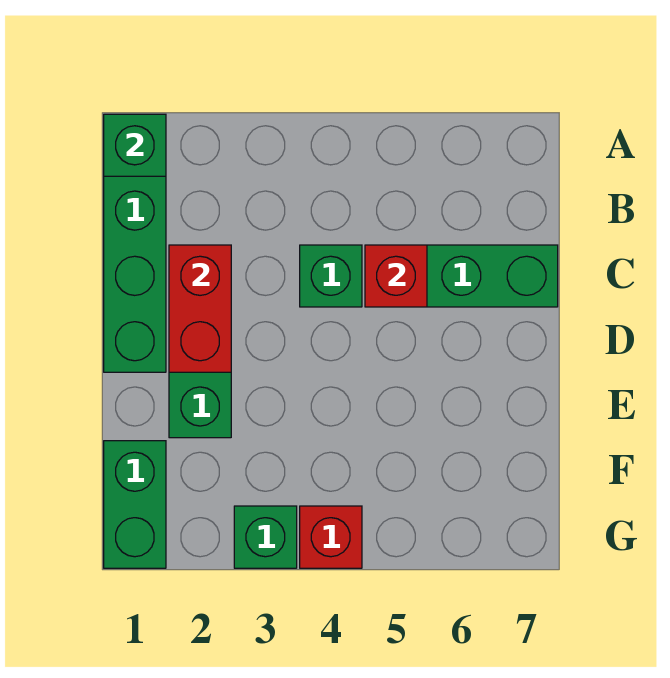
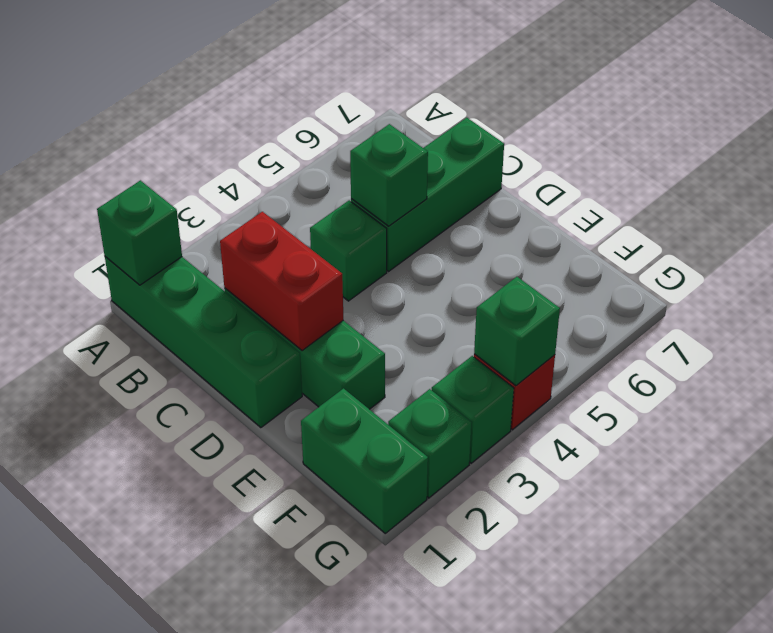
red brick C5 level 2 -> green brick C5 level 2
none -> green brick G2 level 1
none -> green brick G4 level 2

